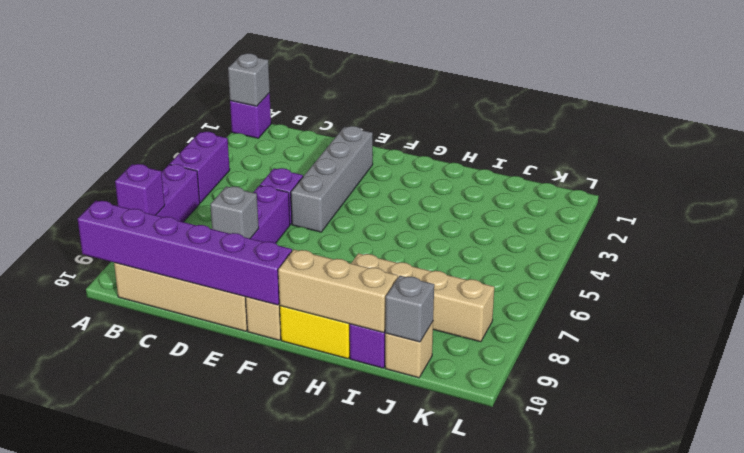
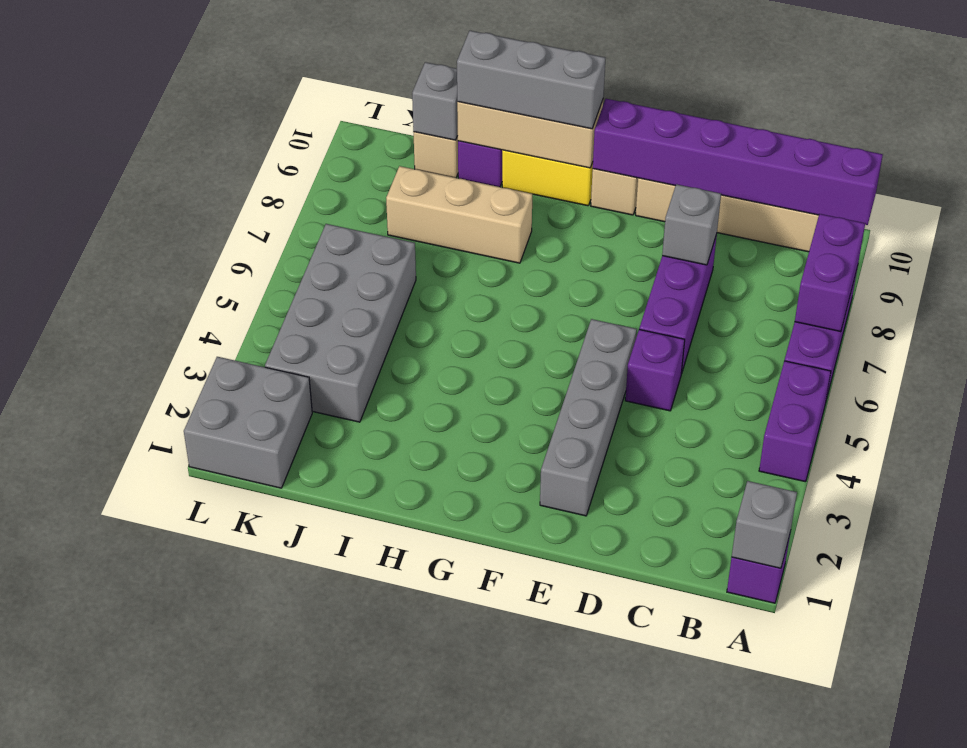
purple brick A8 level 2 -> purple brick A7:A8 level 2
none -> grey brick G10:I10 level 3
tan brick H8:K8 level 1 -> tan brick H8:J8 level 1
none -> grey brick J3:K6 level 1
none -> grey brick K1:L2 level 1

